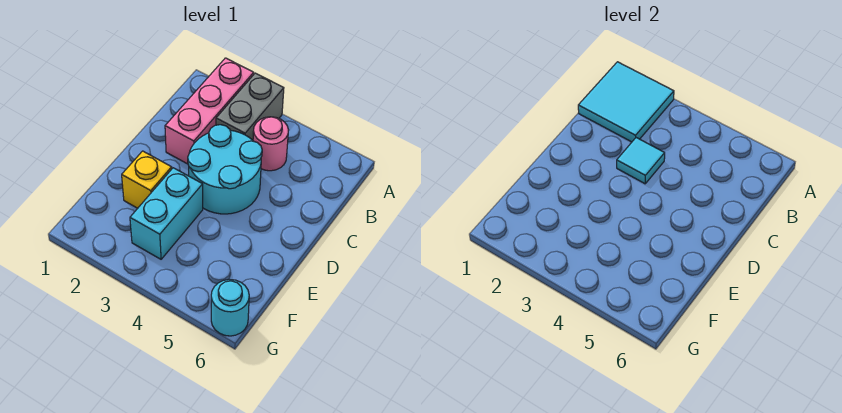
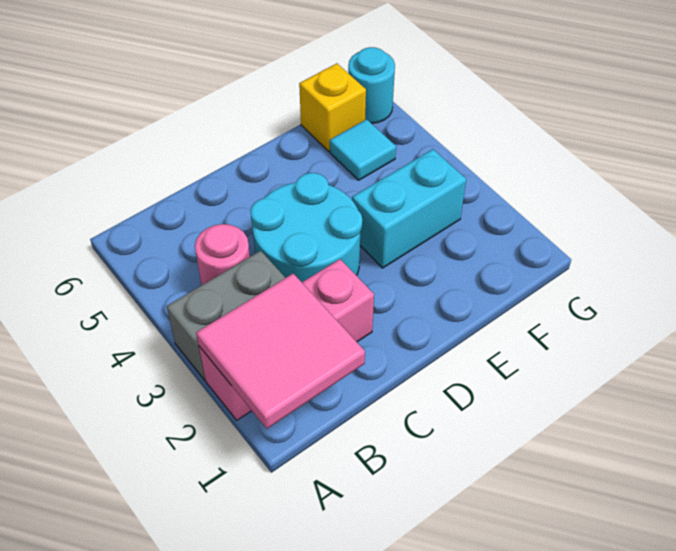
cyan tile A1:B2 level 2 -> pink tile A1:B2 level 2
cyan tile C3 level 2 -> cyan tile F5 level 1
yellow brick E2 level 1 -> yellow brick F6 level 1

